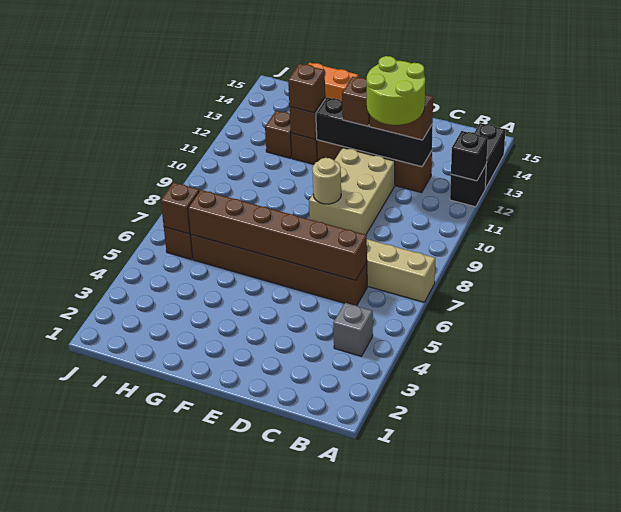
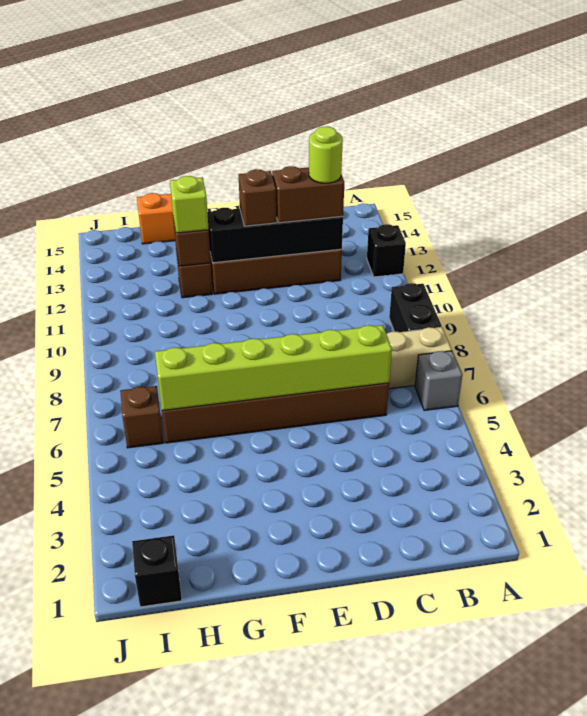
black brick A12 level 2 -> black brick I1 level 1
black brick A13:A14 level 1 -> black brick A8:A9 level 1
grey brick B4 level 1 -> grey brick A6 level 1
brown brick C6:H6 level 2 -> lime brick C6:H6 level 2
lime round brick C11:D12 level 4 -> lime round brick C12 level 4
tan brick D9:E11 level 1 -> none
tan round brick E9 level 2 -> none
brown brick G12 level 3 -> lime brick G12 level 3
brown brick H12 level 1 -> none
brown brick I6 level 2 -> none

